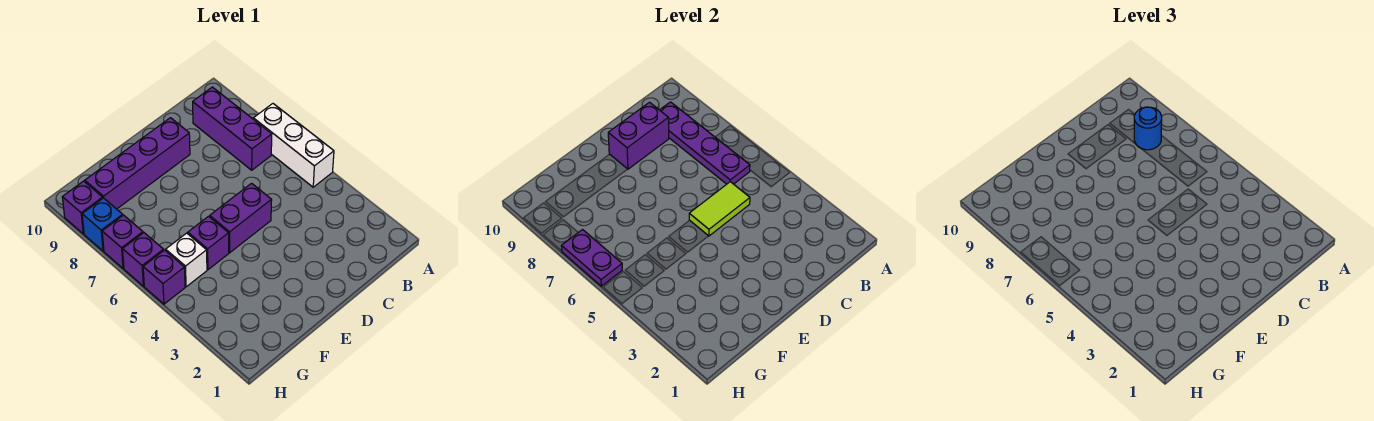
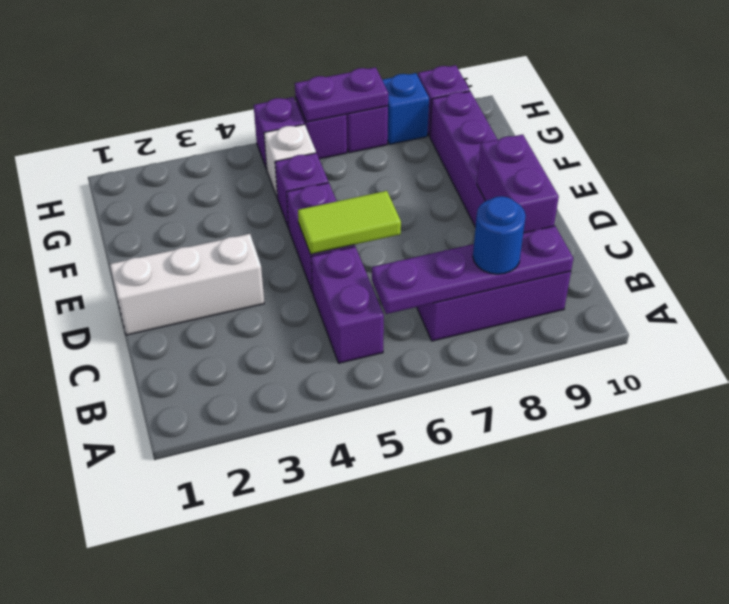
white brick A5:A7 level 1 -> white brick D1:D3 level 1
none -> purple brick B5:C5 level 1
lime tile C5:D5 level 2 -> lime tile D5:D6 level 2

